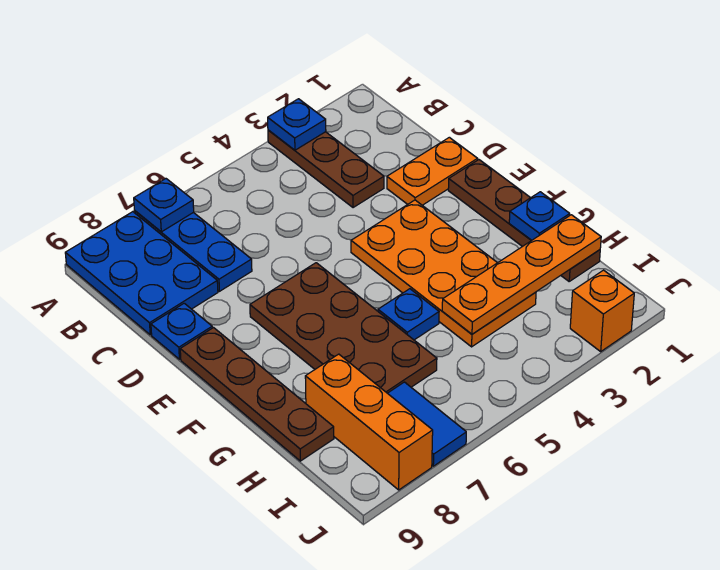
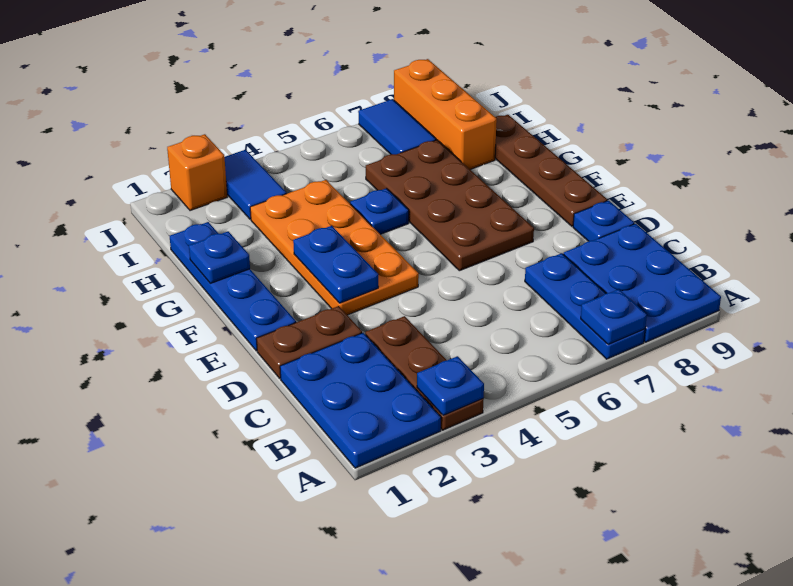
none -> blue plate A1:C2 level 1
orange plate D1:D2 level 1 -> brown plate D1:D2 level 1
brown plate E1:H1 level 1 -> blue plate E1:H1 level 1
none -> blue plate E3:F3 level 2
orange plate H1:H4 level 2 -> none
none -> blue tile I3:J3 level 1

